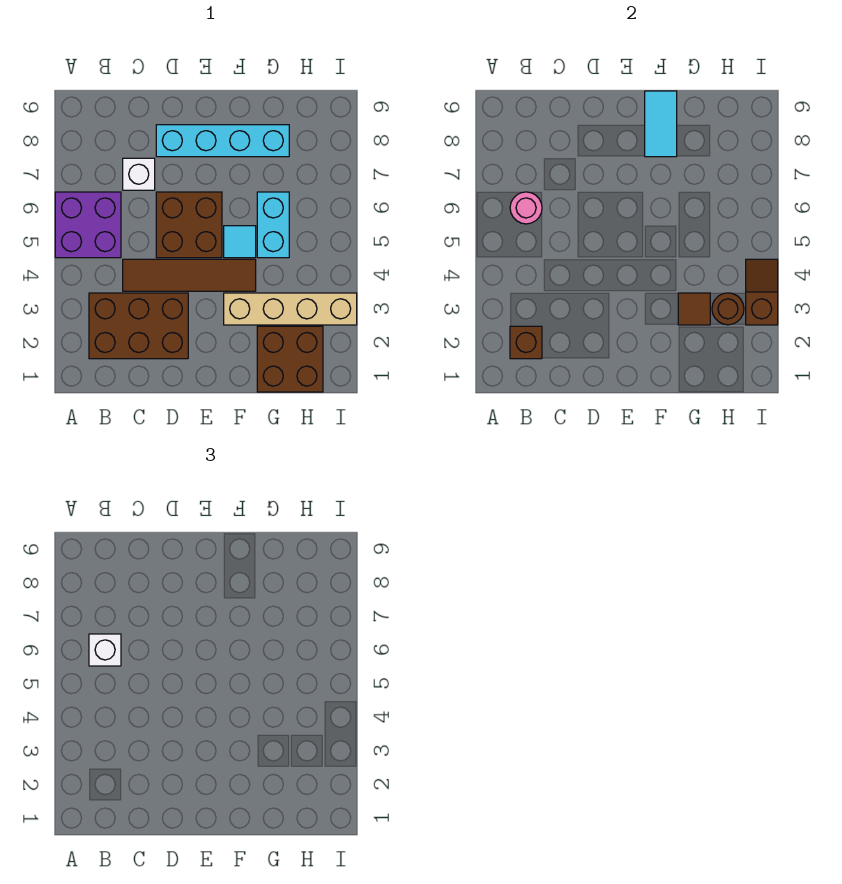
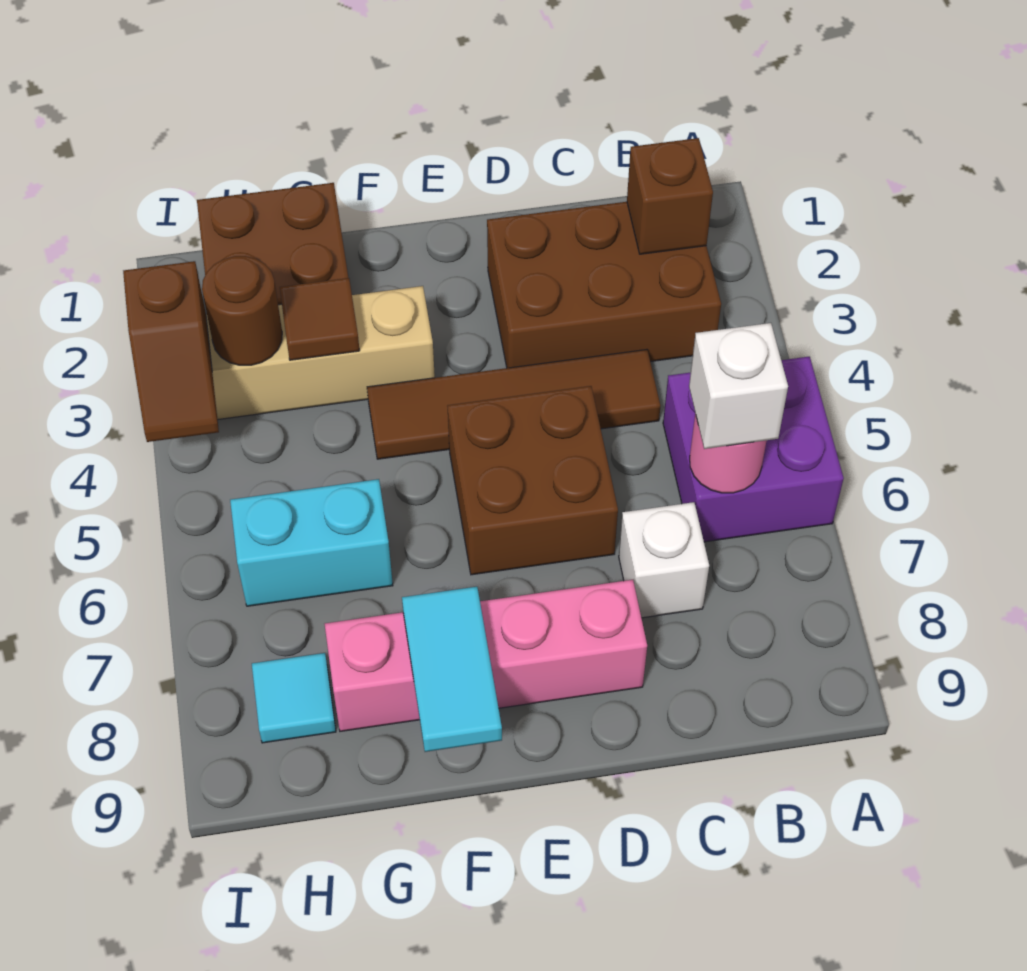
cyan brick D8:G8 level 1 -> pink brick D8:G8 level 1
cyan tile F5 level 1 -> cyan tile H8 level 1
cyan brick G5:G6 level 1 -> cyan brick G6:H6 level 1

